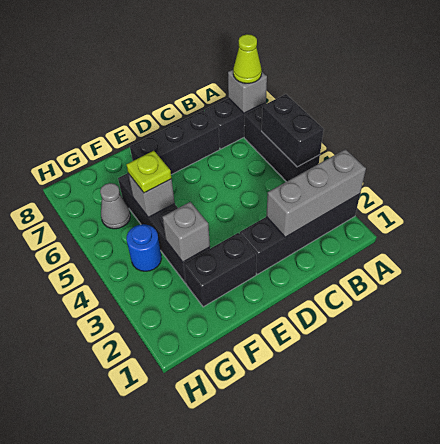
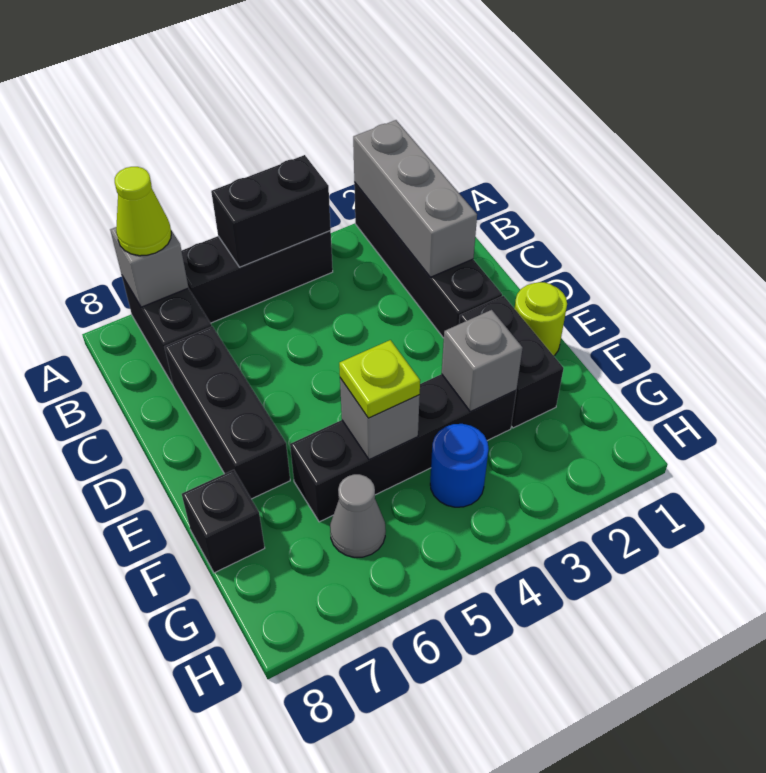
none -> lime round brick E1 level 1
none -> black brick F8 level 1

